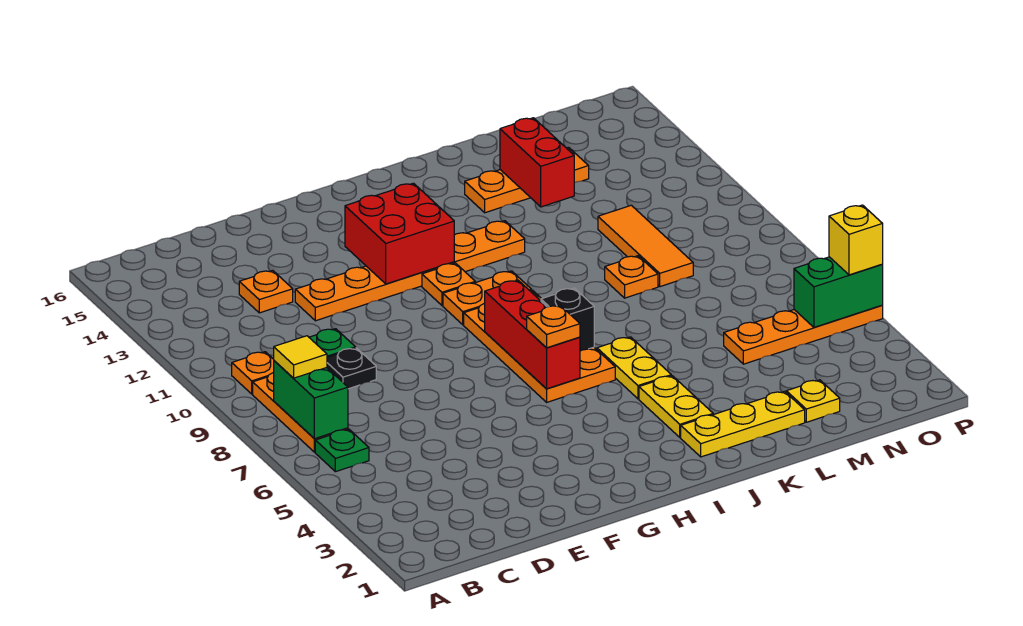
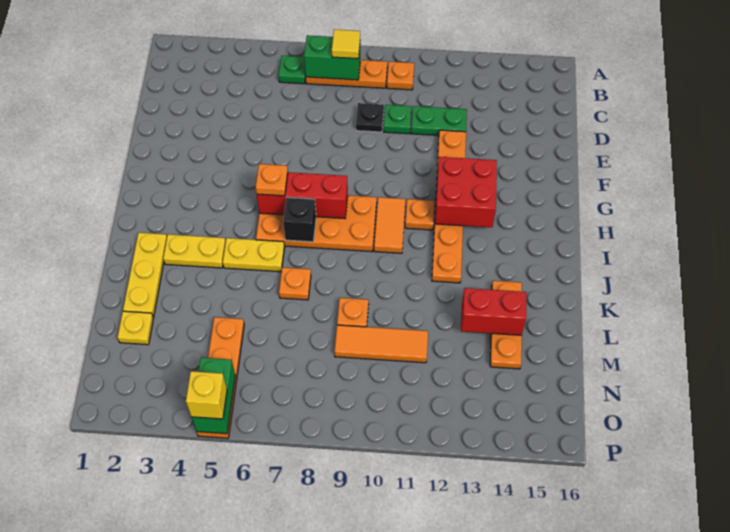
none -> green plate D11:D12 level 1
orange plate D13 level 1 -> orange plate K7 level 1
orange plate H10:I10 level 1 -> orange tile H10:I10 level 1

